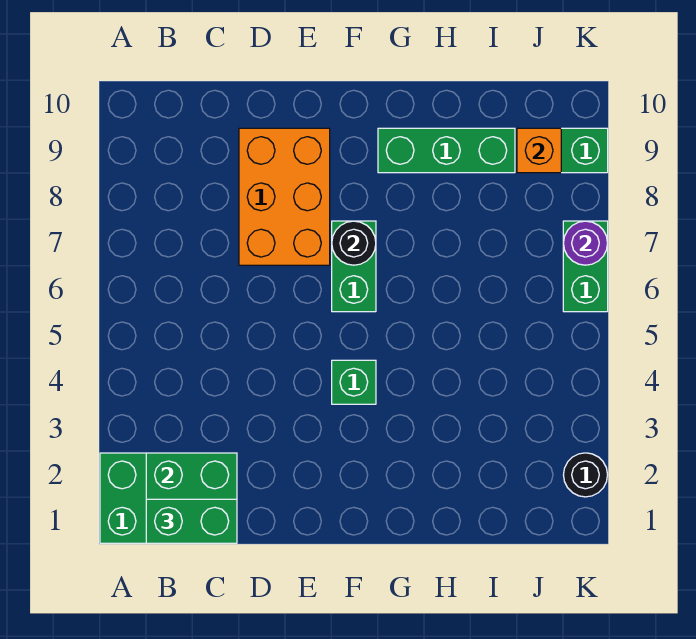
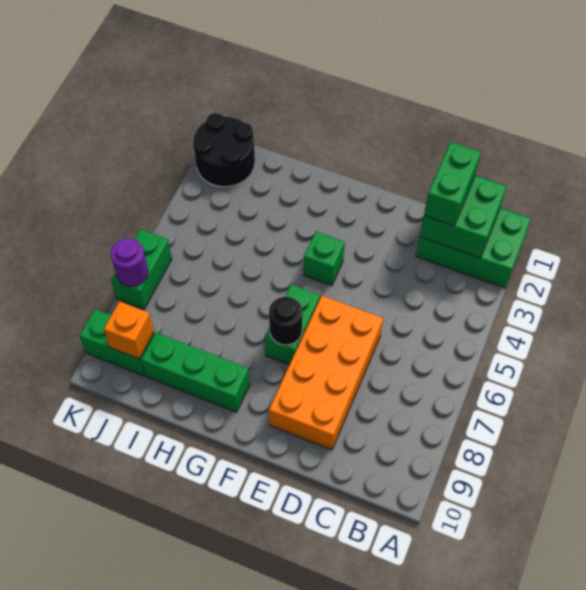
green brick B1:C1 level 3 -> green brick C1:C2 level 3
orange brick D7:E9 level 1 -> orange brick D6:E9 level 1
black round brick K2 level 1 -> black round brick J1:K2 level 1

